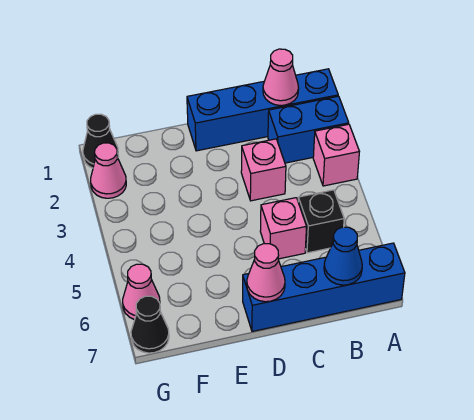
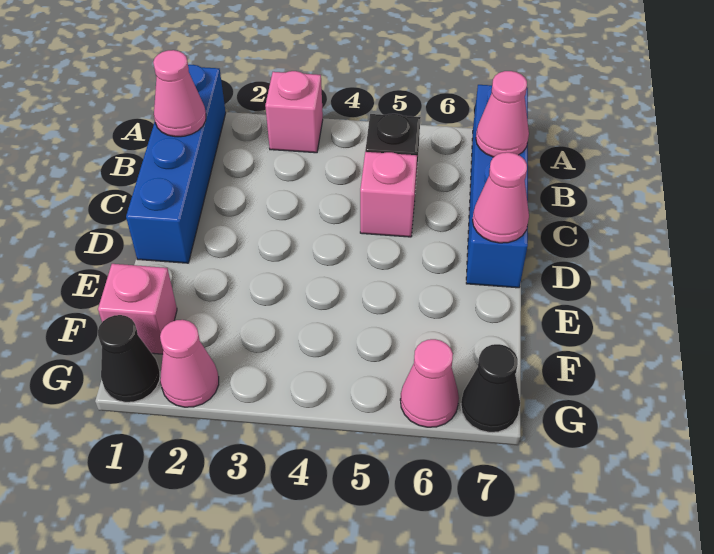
blue brick A2:B2 level 1 -> none
blue cone B7 level 2 -> pink cone B7 level 2
pink brick C3 level 1 -> pink brick F1 level 1

